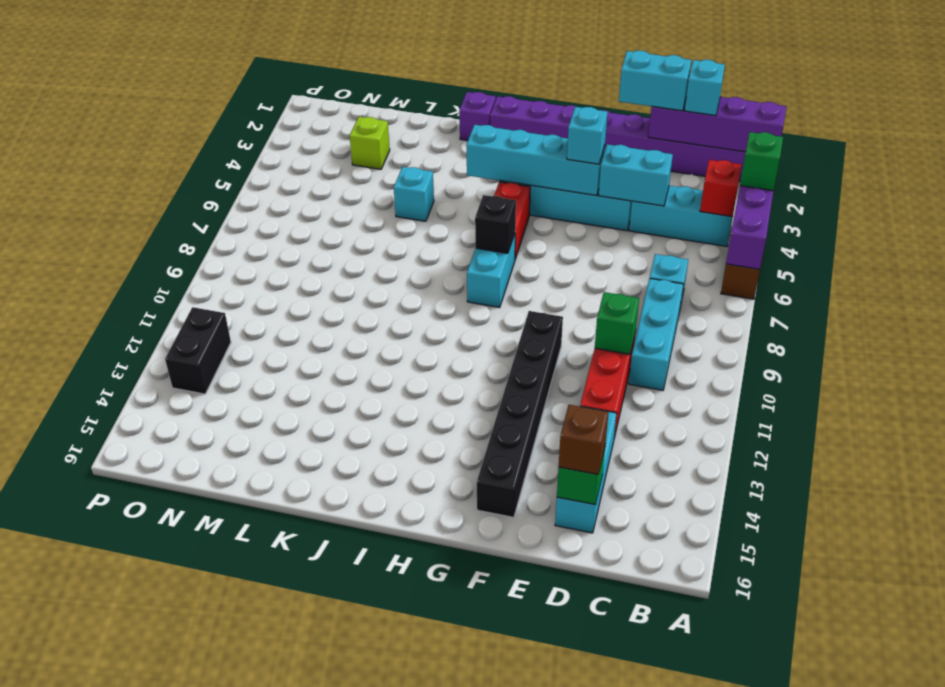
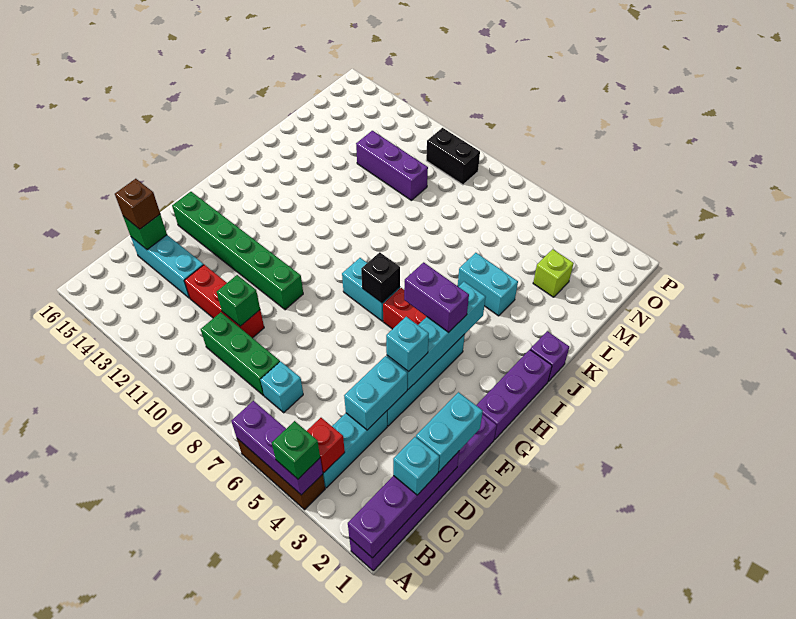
cyan brick C8:C10 level 1 -> green brick C8:C10 level 1
black brick F10:F15 level 1 -> green brick F10:F15 level 1
none -> purple brick H4:H5 level 3
cyan brick K5 level 1 -> cyan brick K4:K5 level 1
none -> purple brick M10:M12 level 1
black brick O12:O13 level 1 -> black brick O9:O10 level 1

